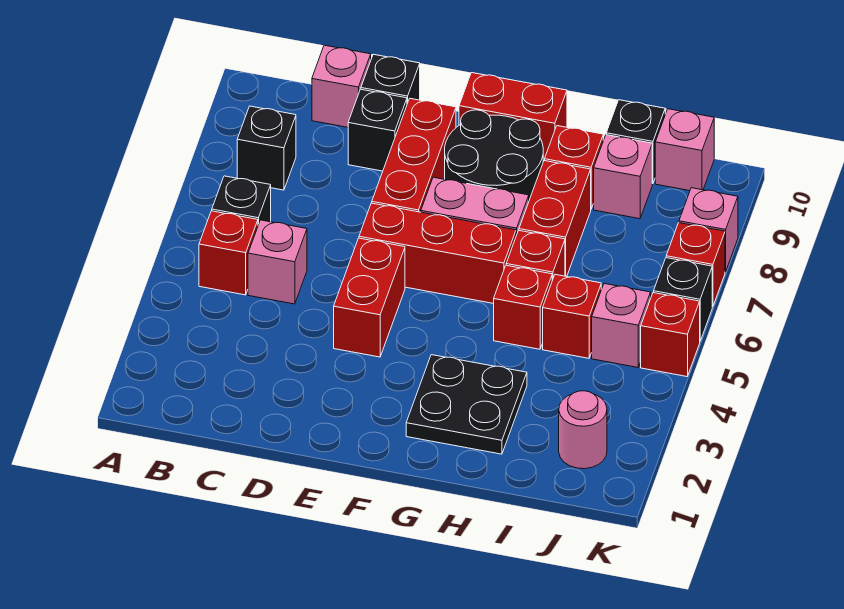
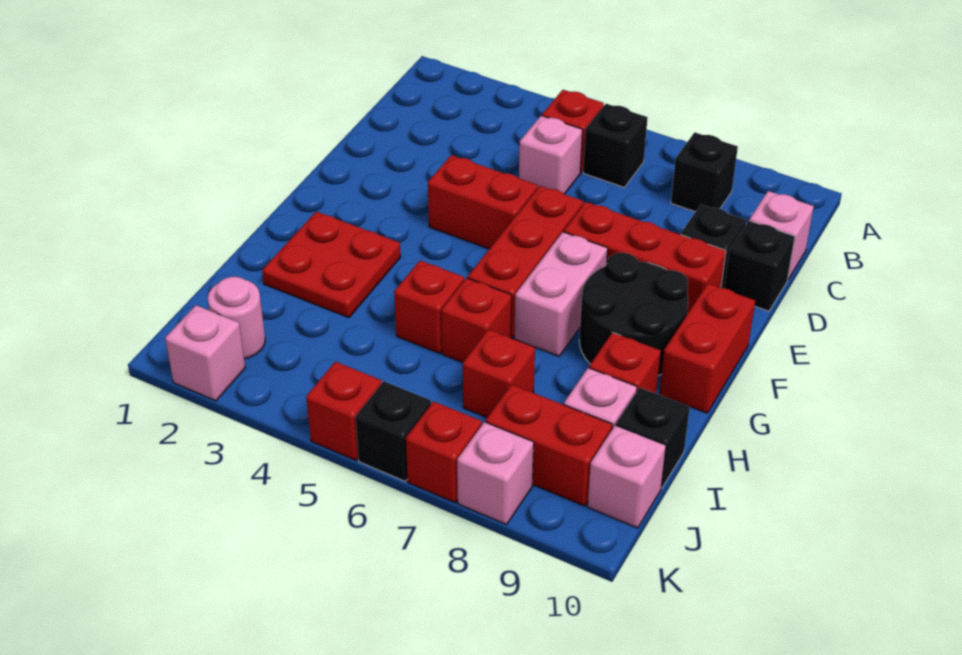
black plate G2:H3 level 1 -> red plate G2:H3 level 1
red brick H7:H8 level 1 -> red brick J8:J9 level 1
red brick I5 level 1 -> red brick I7 level 1
pink brick J5 level 1 -> pink brick K2 level 1

